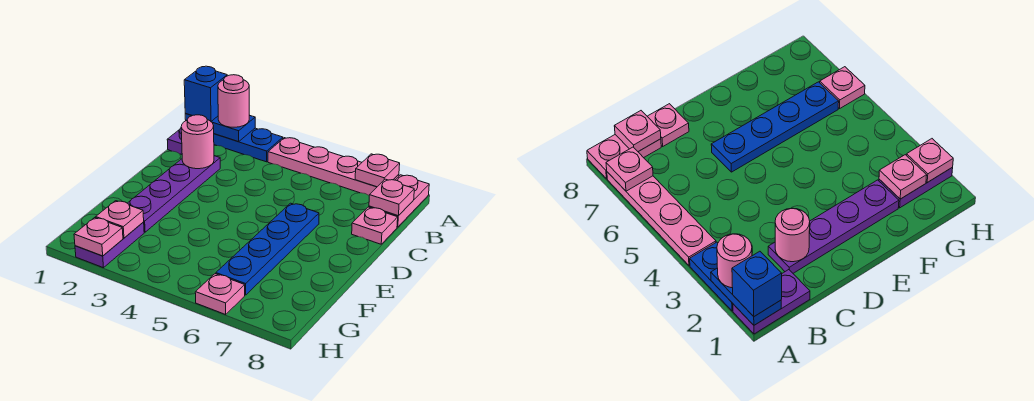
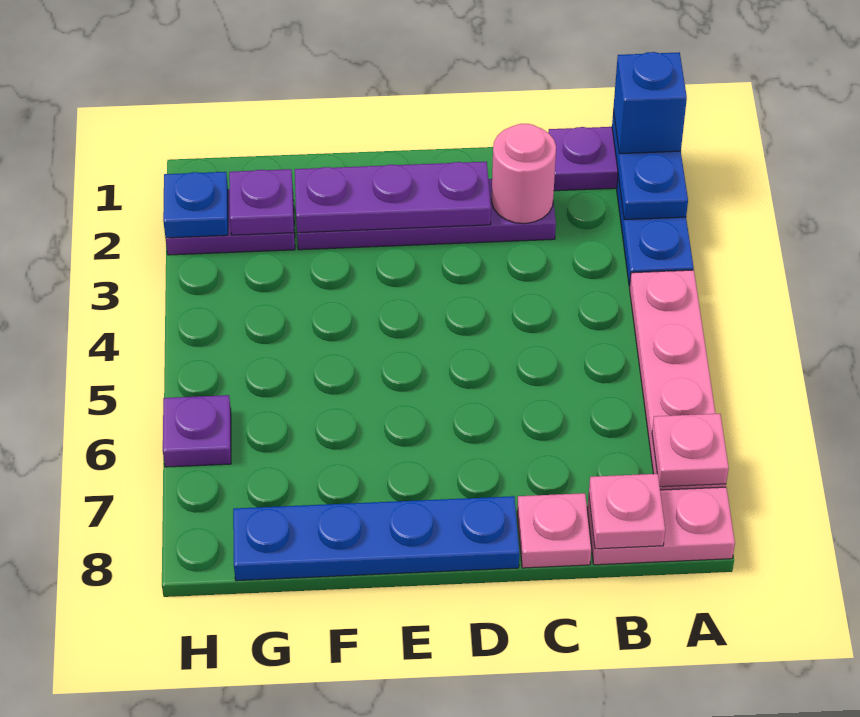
pink round brick A2 level 3 -> none
none -> purple plate D2:F2 level 2
blue plate D6:G6 level 1 -> blue plate D8:G8 level 1
pink plate G2 level 2 -> purple plate G2 level 2
pink plate H2 level 2 -> blue plate H2 level 2
pink plate H6 level 1 -> purple plate H6 level 1

